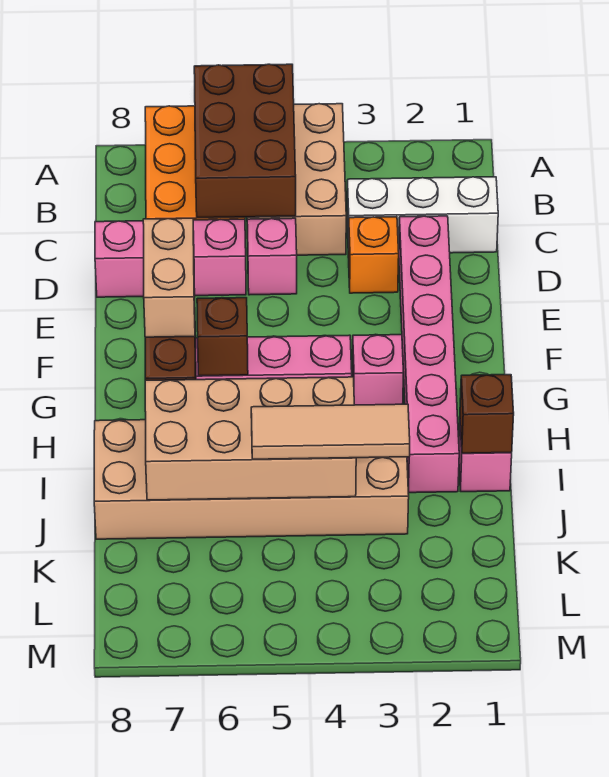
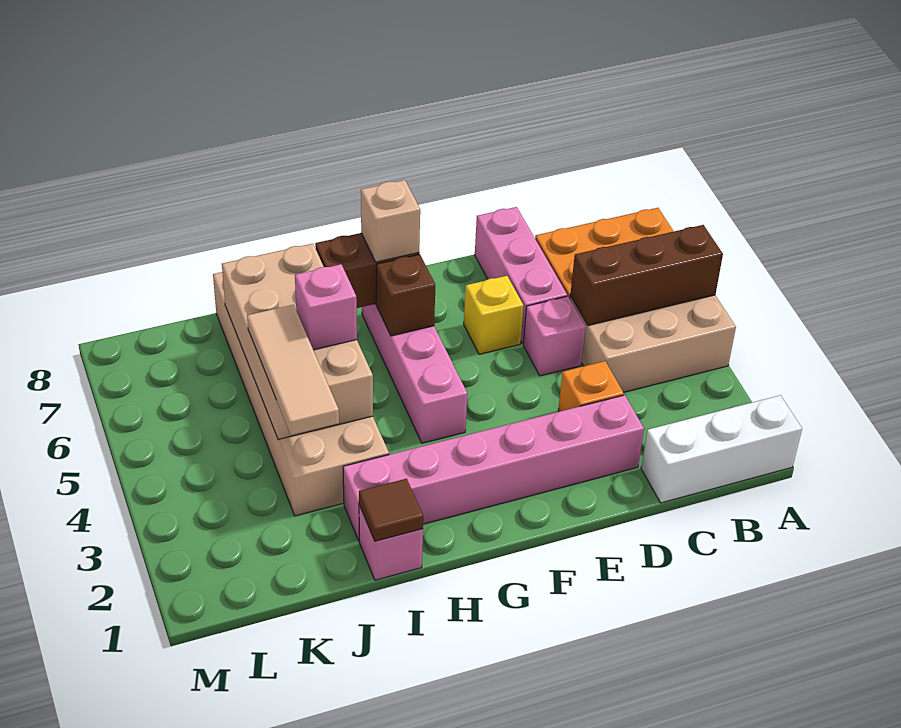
brown brick A5:C6 level 2 -> brown brick A5:C5 level 2
white brick C1:C3 level 1 -> white brick A1:C1 level 1
none -> yellow brick E6 level 1
tan brick F7:G7 level 3 -> tan brick G7 level 3
pink brick G3 level 1 -> pink brick I5 level 3
brown brick I1 level 2 -> brown tile I1 level 2

